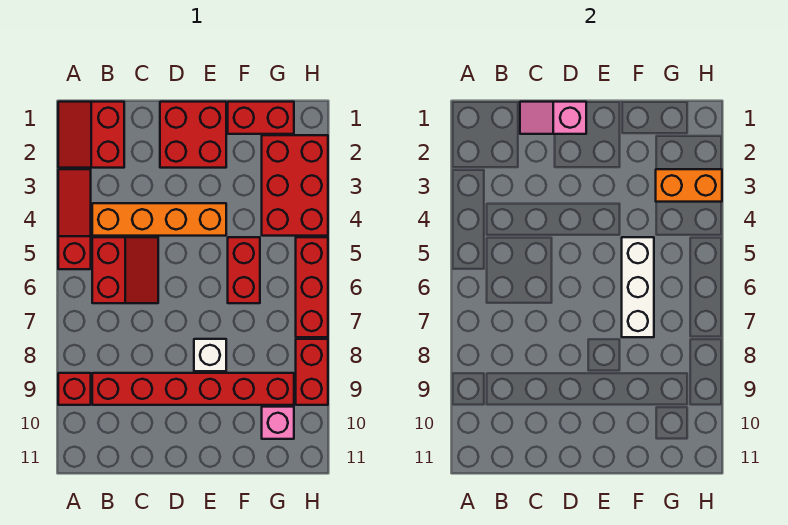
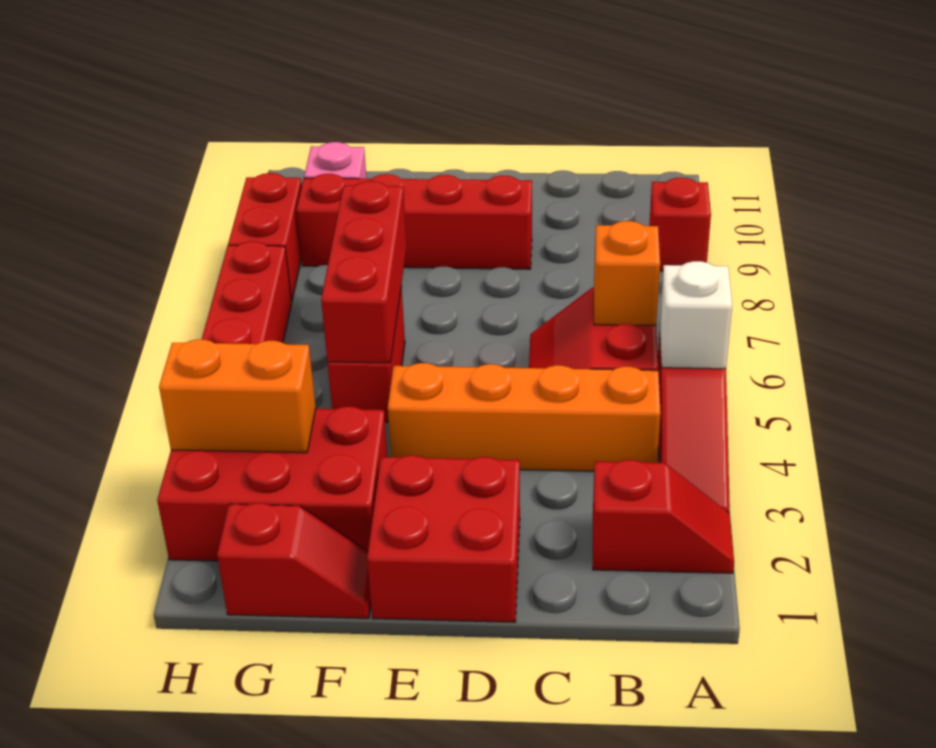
red slope A1:B2 level 1 top B -> red slope A2:B2 level 1 top B
none -> orange brick B6 level 2
red brick B9:G9 level 1 -> red brick D9:G9 level 1
pink slope C1:D1 level 2 top D -> none
white brick E8 level 1 -> white brick A5 level 2
red brick F1:G1 level 1 -> red slope F1:G1 level 1 top G
white brick F5:F7 level 2 -> red brick F5:F7 level 2
red brick G2:H4 level 1 -> red brick F2:H3 level 1

